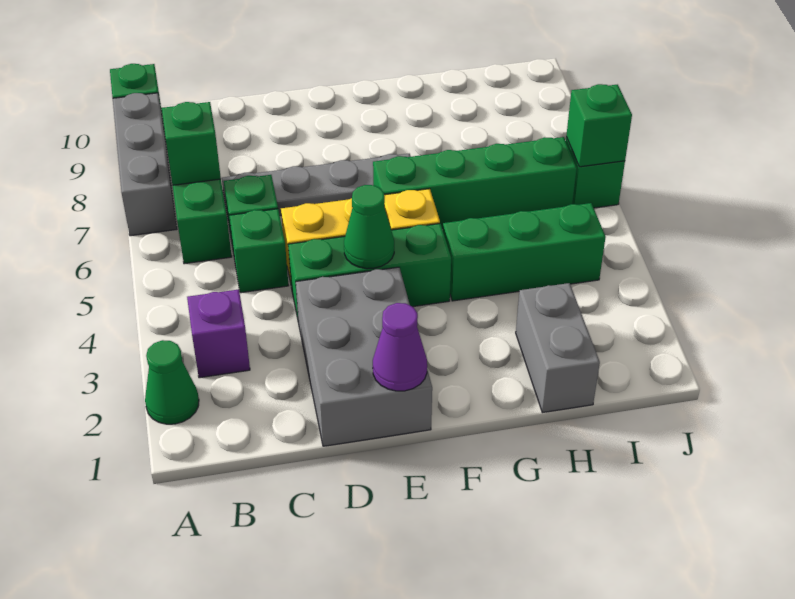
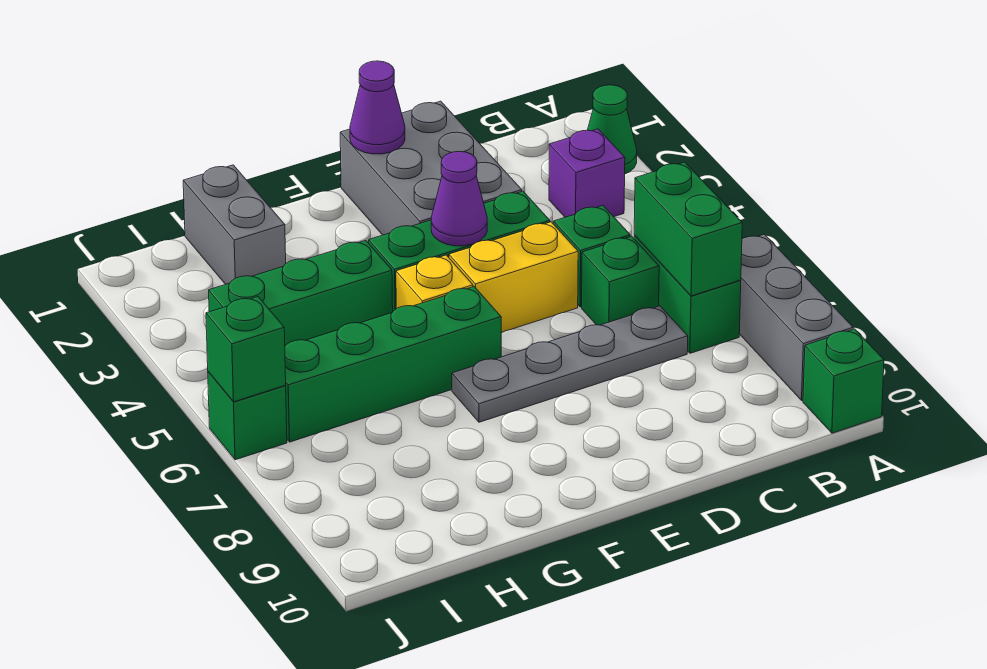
green brick B7 level 2 -> green brick B6:B7 level 2
green cone E4 level 2 -> purple cone E4 level 2

